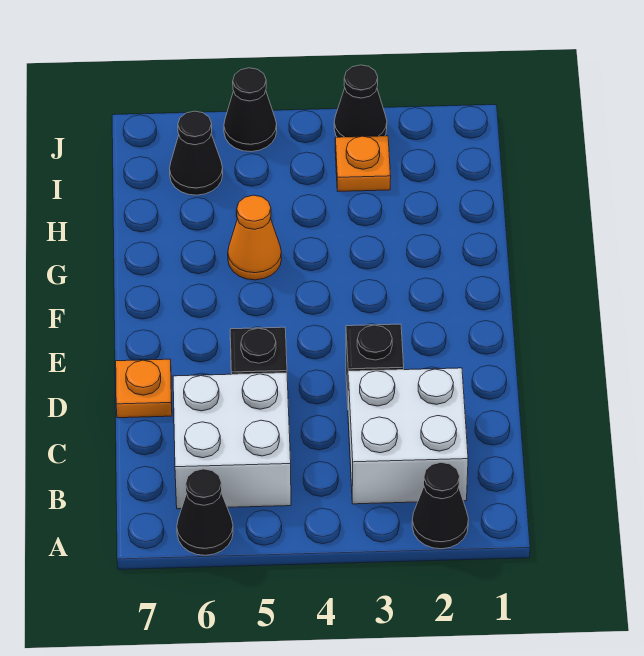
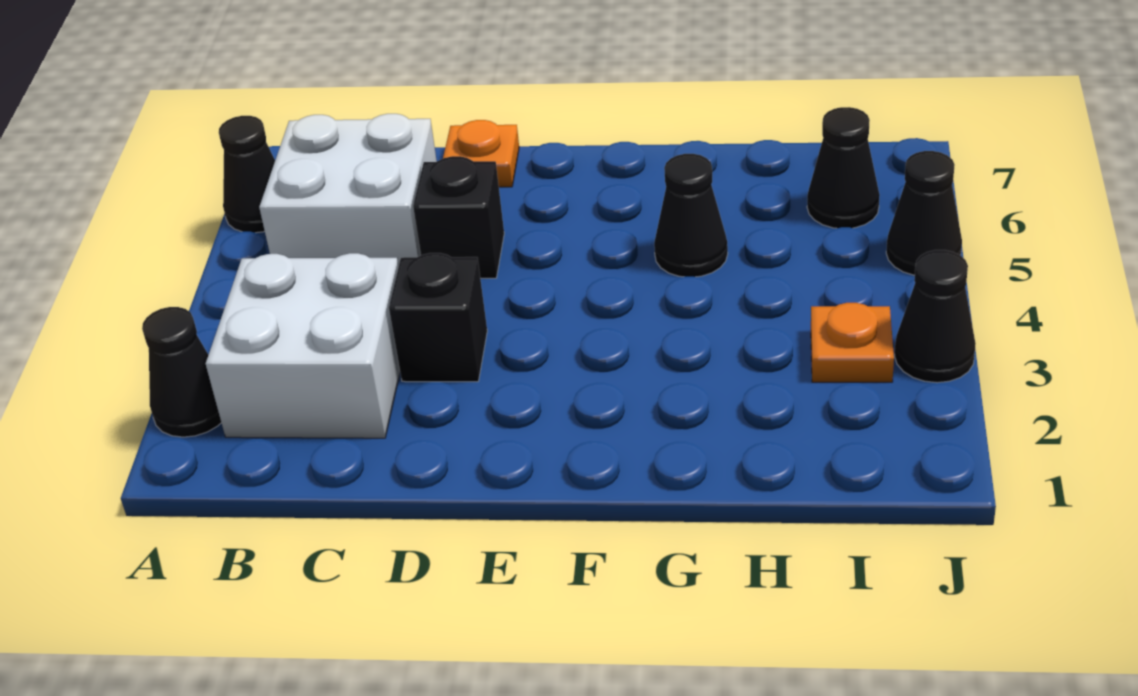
orange cone G5 level 1 -> black cone G5 level 1

